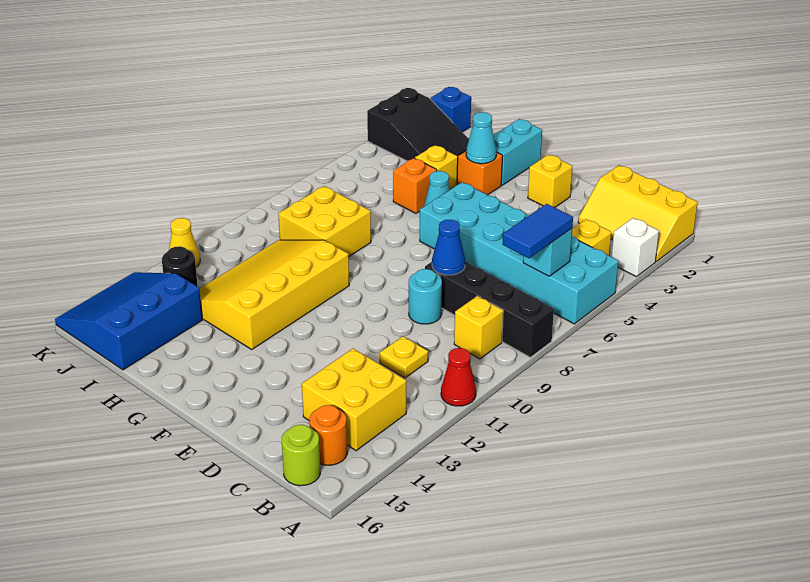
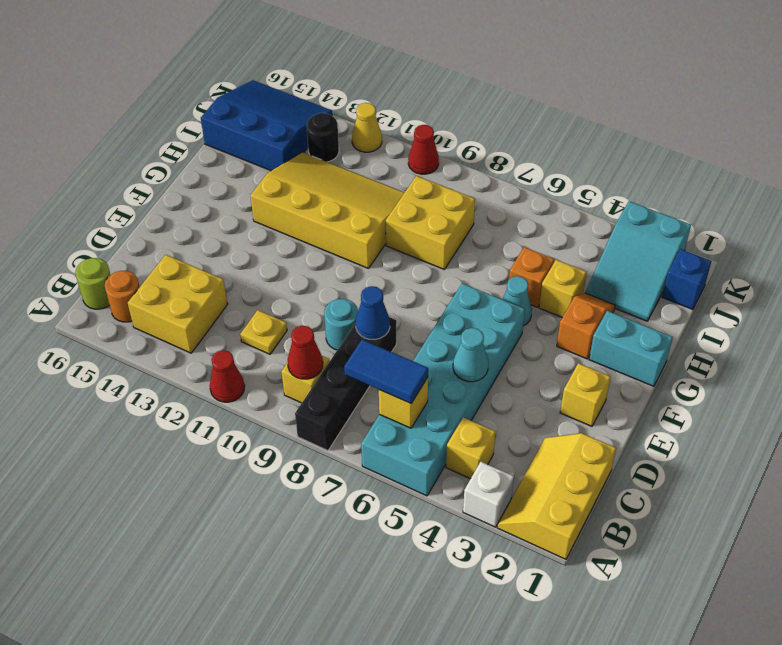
cyan brick B6 level 2 -> yellow brick B6 level 2
none -> red cone B9 level 2
cyan cone G3 level 2 -> cyan cone D5 level 2
black slope I2:K3 level 1 top K -> cyan slope I2:K3 level 1 top K
none -> red cone K10 level 1

